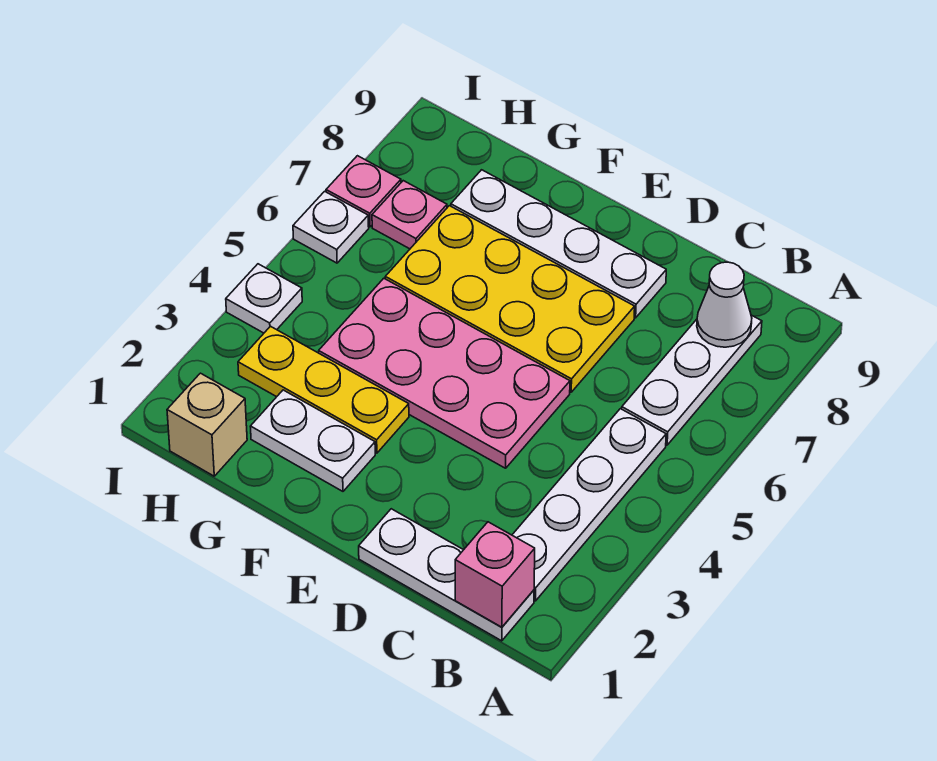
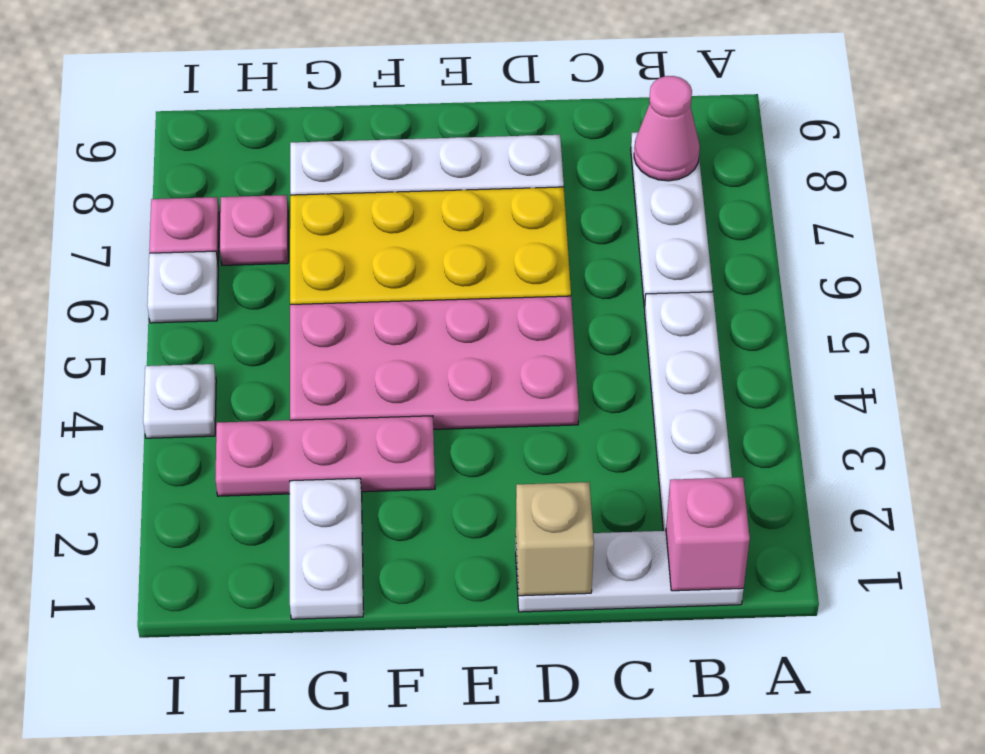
white cone B8 level 2 -> pink cone B8 level 2
white plate F2:G2 level 1 -> white plate G1:G2 level 1
yellow plate F3:H3 level 1 -> pink plate F3:H3 level 1
tan brick H1 level 1 -> tan brick D1 level 2

